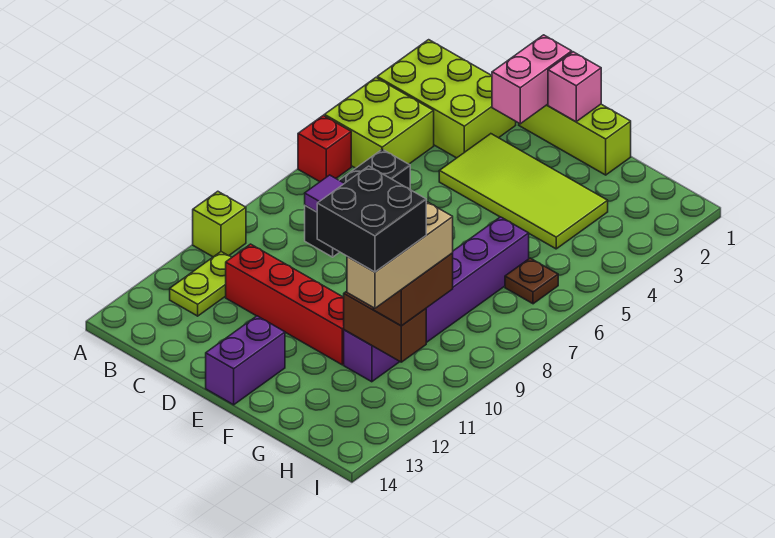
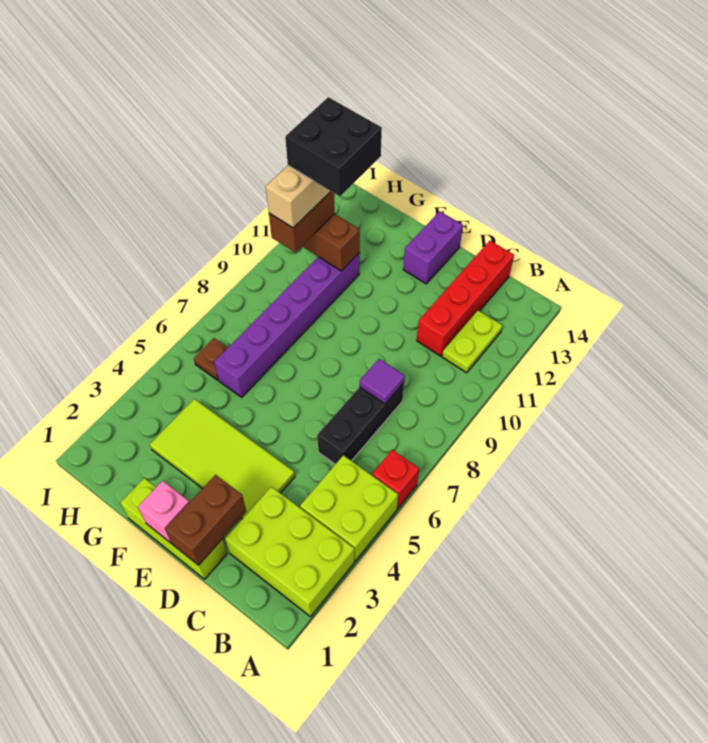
lime brick A10 level 1 -> none
red brick C11:F11 level 1 -> red brick C11:C14 level 1
pink brick D1:D2 level 2 -> brown brick D1:D2 level 2

